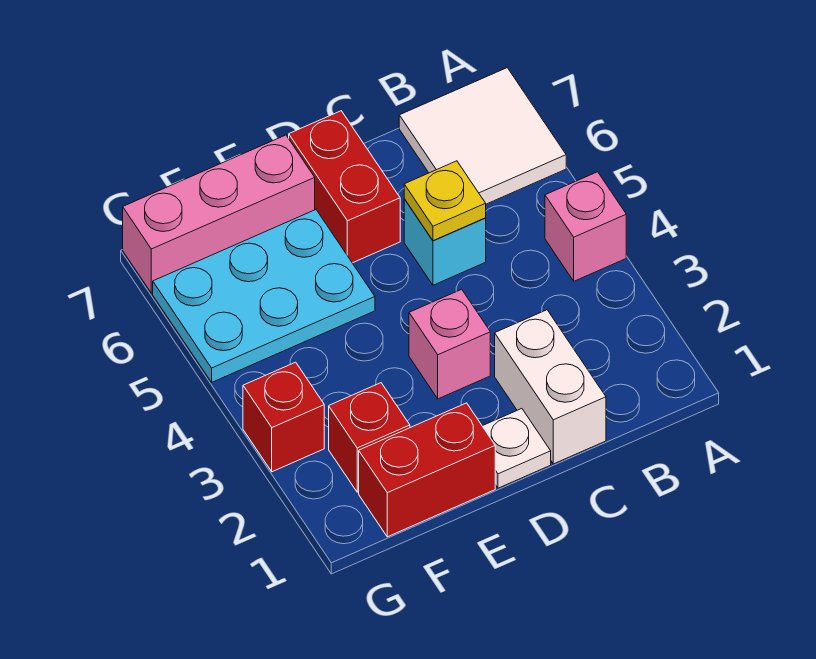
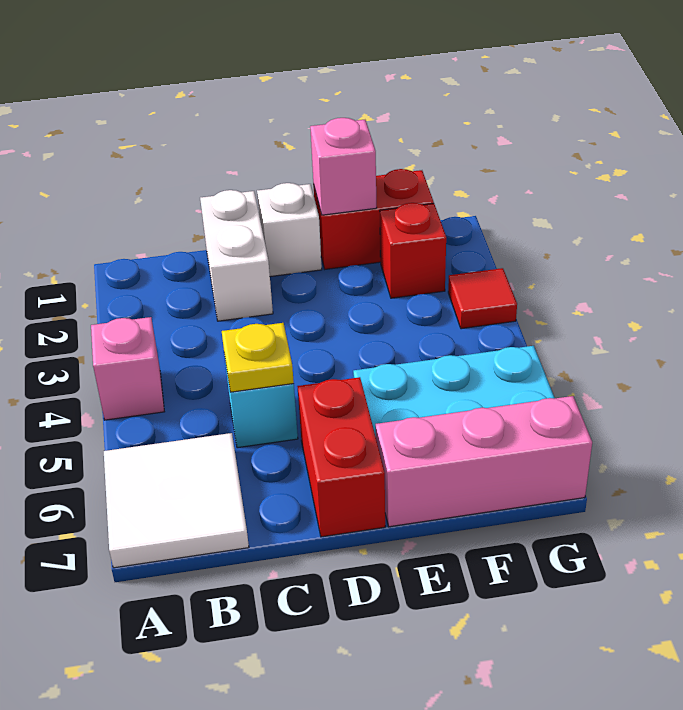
white plate D1 level 1 -> white brick D1 level 1
pink brick D3 level 1 -> pink brick E1 level 2
red brick G3 level 1 -> red tile G3 level 1

